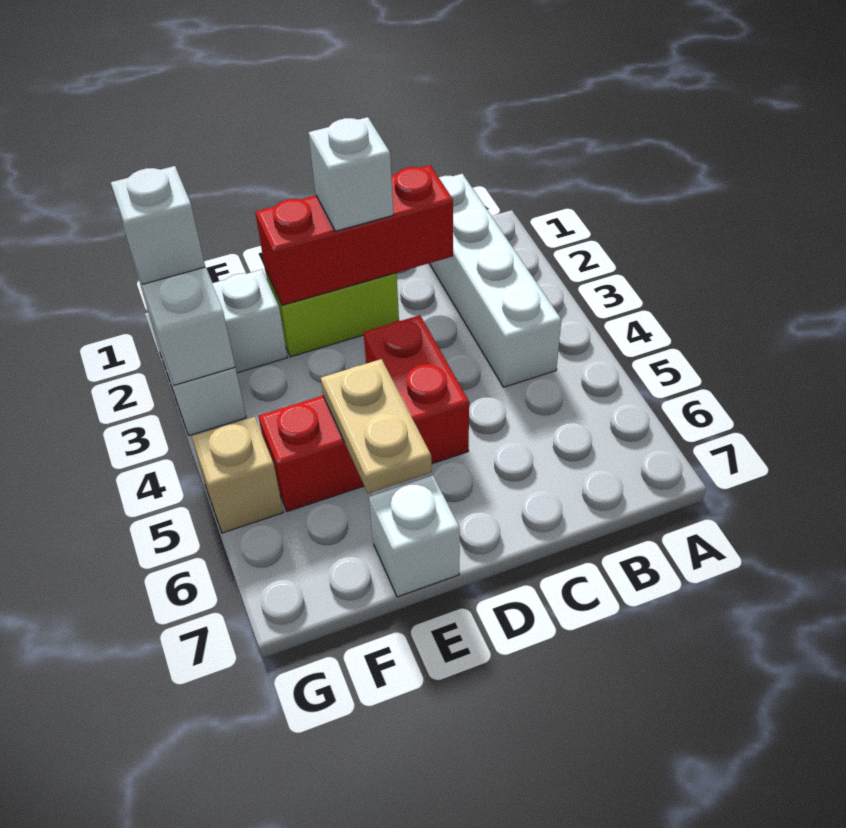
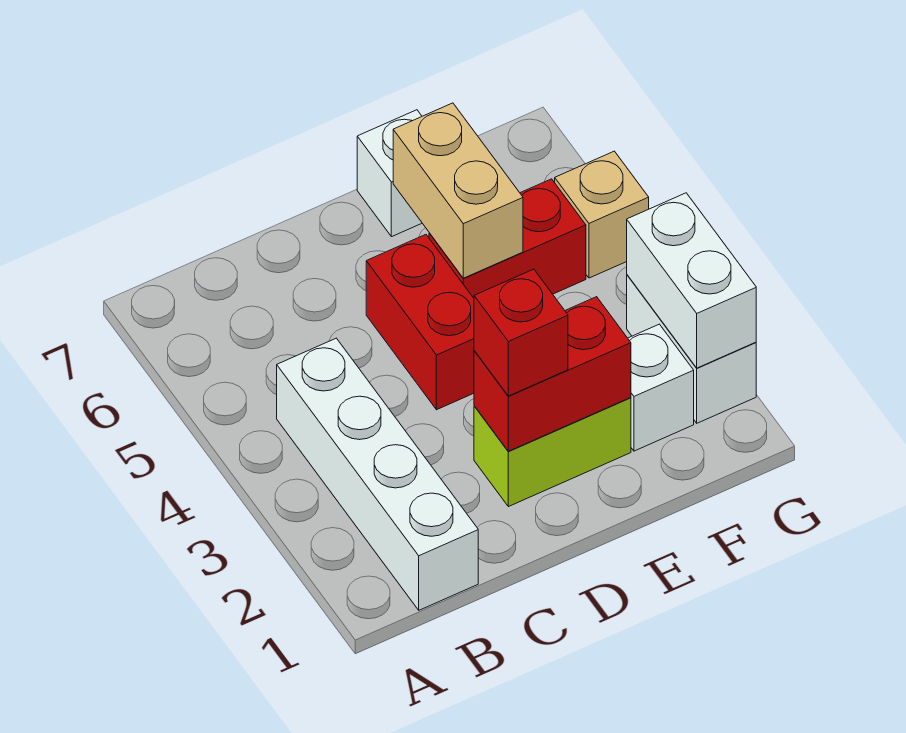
red brick C2:E2 level 2 -> red brick D2:E2 level 2
white brick D2 level 3 -> red brick D2 level 3
tan plate E5:E6 level 2 -> tan brick E5:E6 level 2
white brick G2 level 3 -> none

